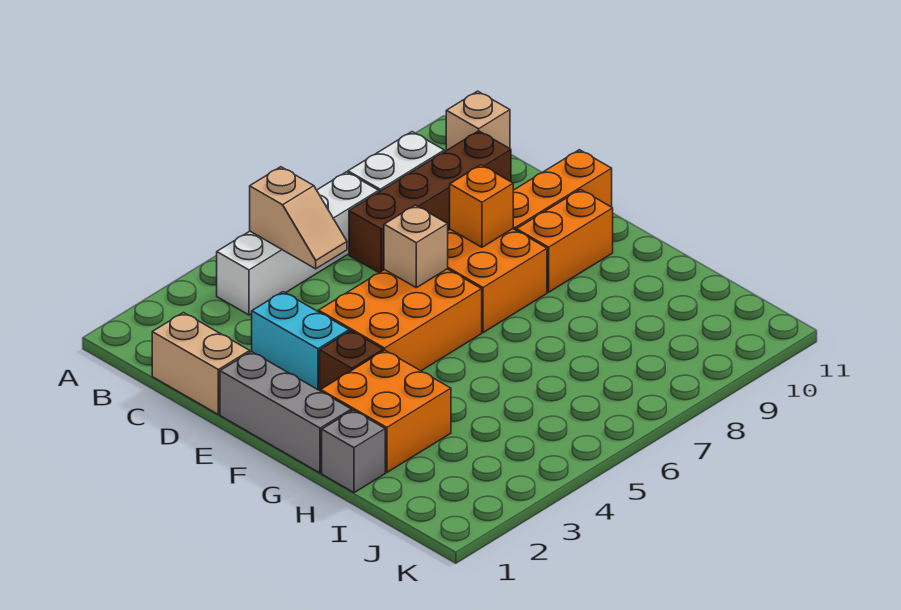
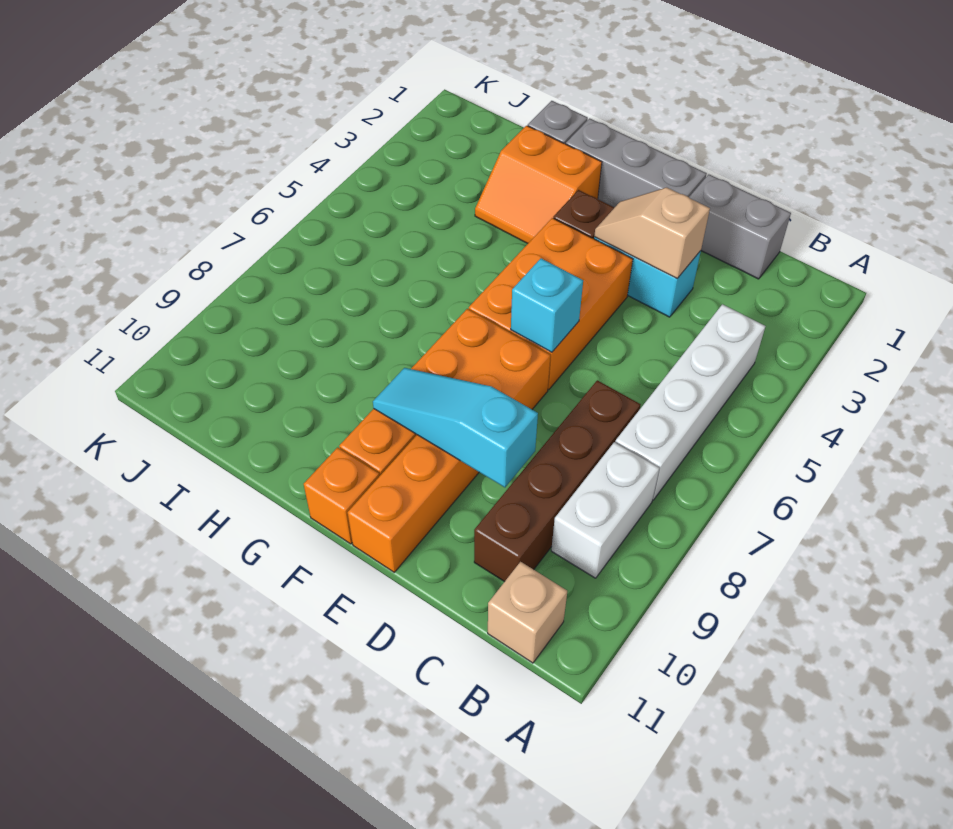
tan slope B5:C5 level 2 top B -> tan slope D3:E3 level 2 top D
tan brick C1:D1 level 1 -> grey brick C1:D1 level 1
none -> cyan slope D9:F9 level 2 top D
tan brick E6 level 2 -> cyan brick E6 level 2
orange brick E8 level 2 -> orange brick F11 level 1
orange brick G2:H3 level 1 -> orange slope G2:H3 level 1 top 2

